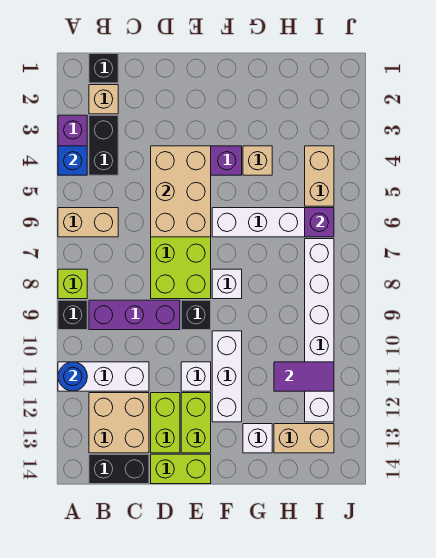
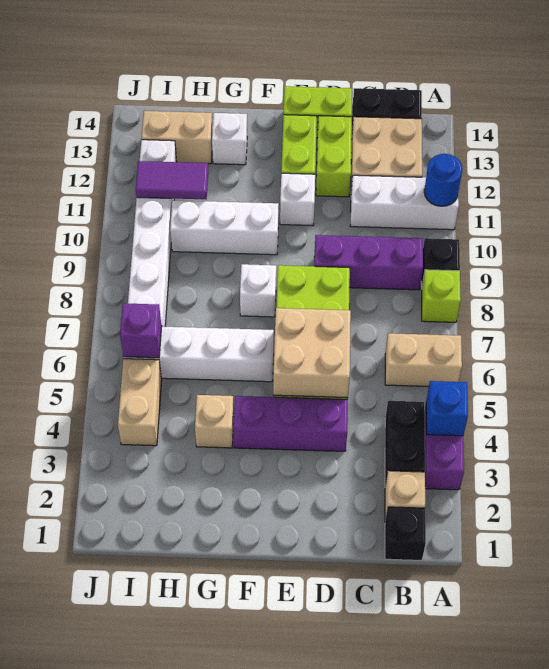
tan brick D4:E6 level 2 -> tan brick D5:E6 level 2
black brick E9 level 1 -> none
white brick F10:F12 level 1 -> white brick F10:H10 level 1

